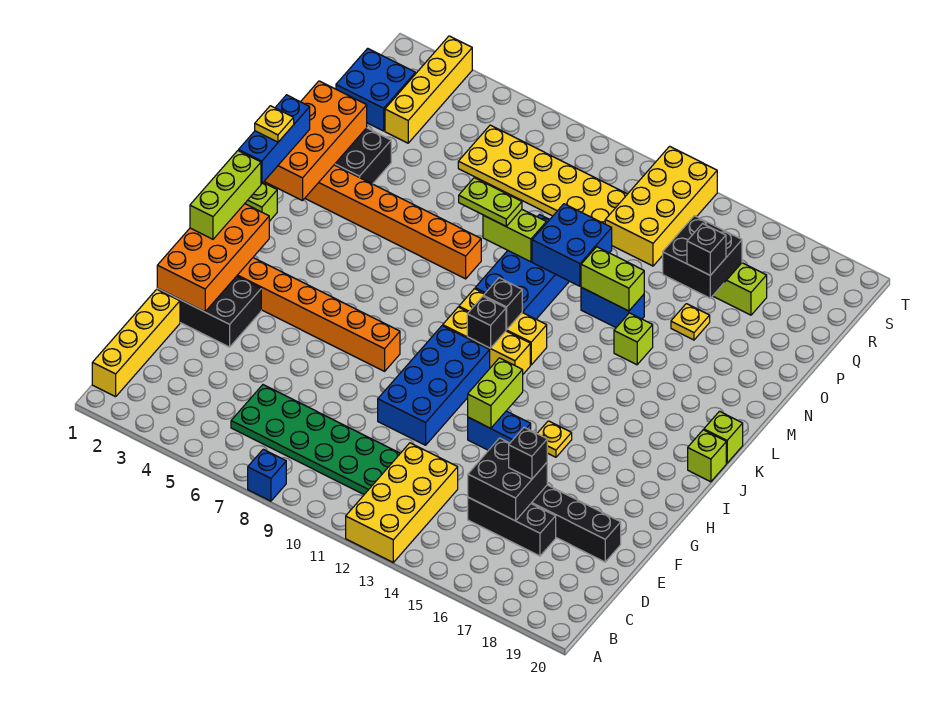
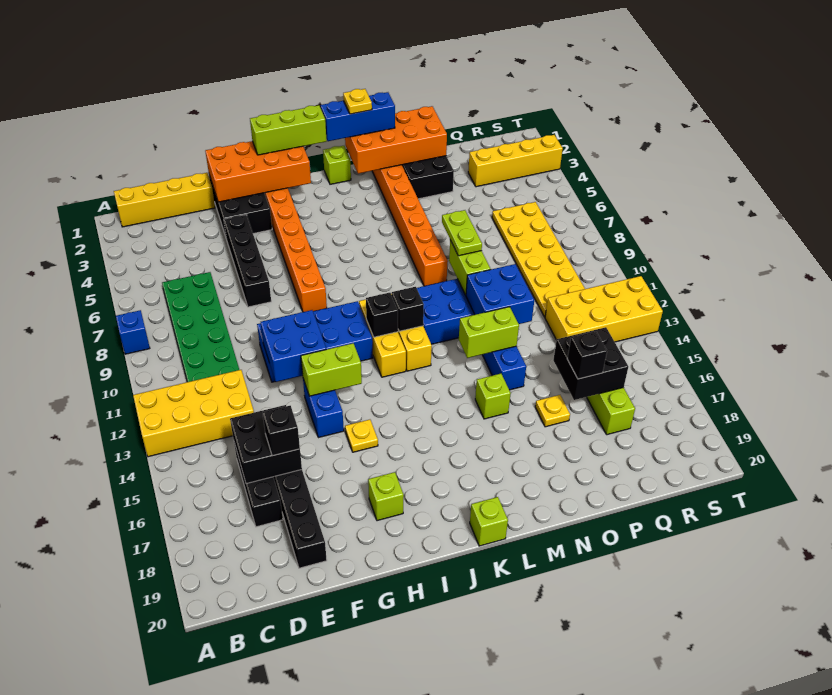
none -> black brick F4:F7 level 1
lime brick J20 level 1 -> lime brick H18 level 1
lime brick N13:N14 level 2 -> lime brick M13:N13 level 2
blue brick Q1:R2 level 1 -> blue brick F11:G12 level 2

